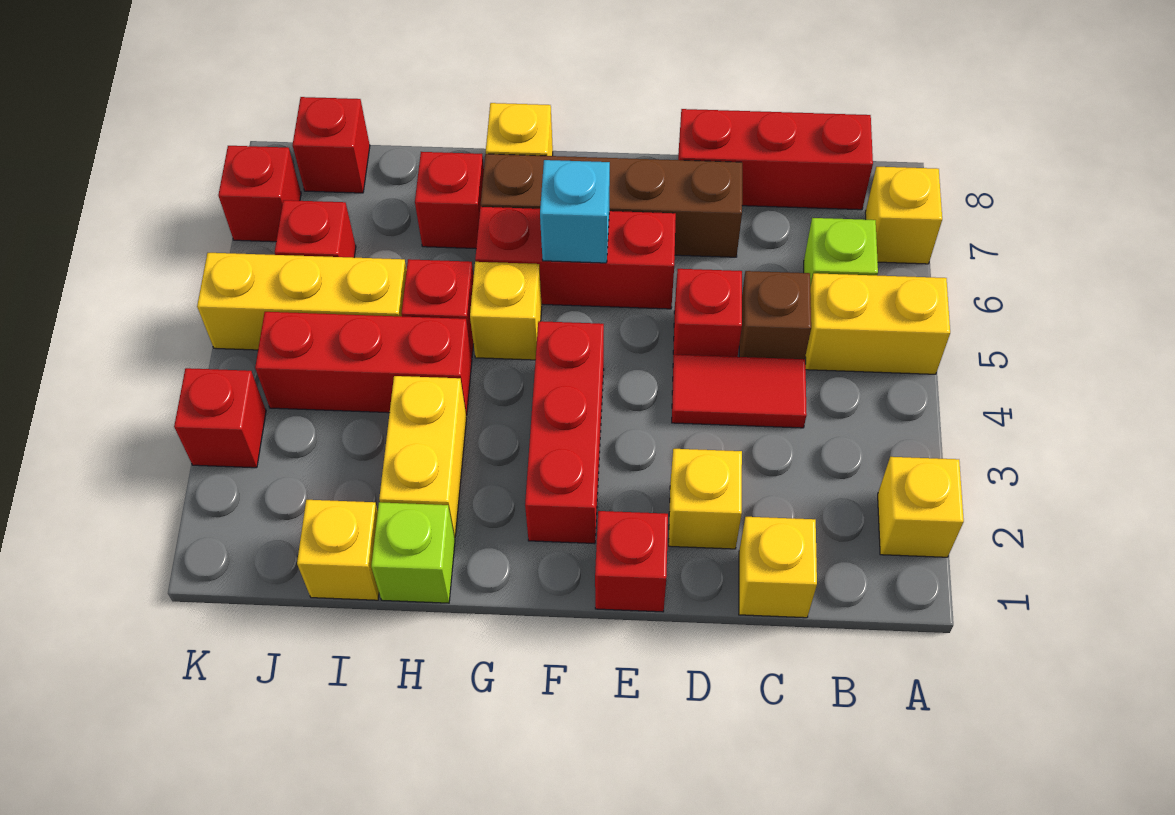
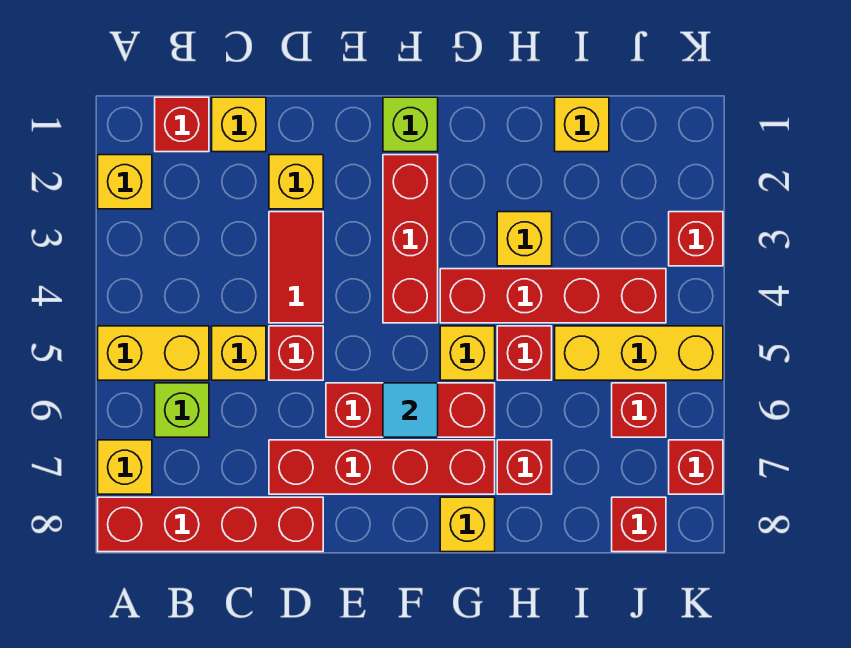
red brick B8:D8 level 1 -> red brick A8:D8 level 1
red tile C4:D4 level 1 -> red tile D3:D4 level 1
brown brick C5 level 1 -> yellow brick C5 level 1
brown brick D7:G7 level 1 -> red brick D7:G7 level 1
red brick E1 level 1 -> red brick B1 level 1
cyan brick F6 level 2 -> cyan tile F6 level 2
lime brick H1 level 1 -> lime brick F1 level 1
yellow brick H2:H3 level 1 -> yellow brick H3 level 1
red brick H4:J4 level 1 -> red brick G4:J4 level 1

